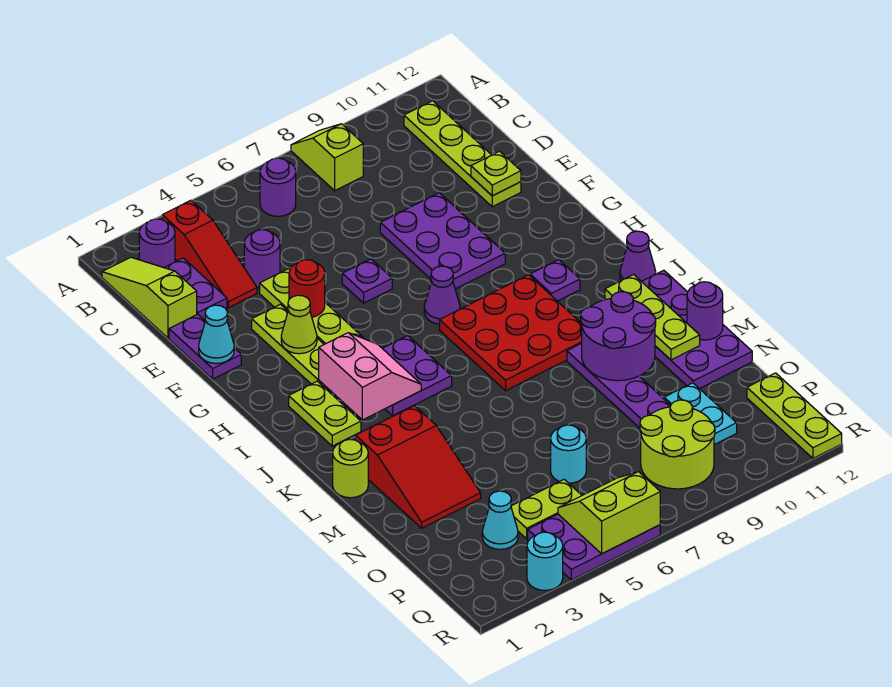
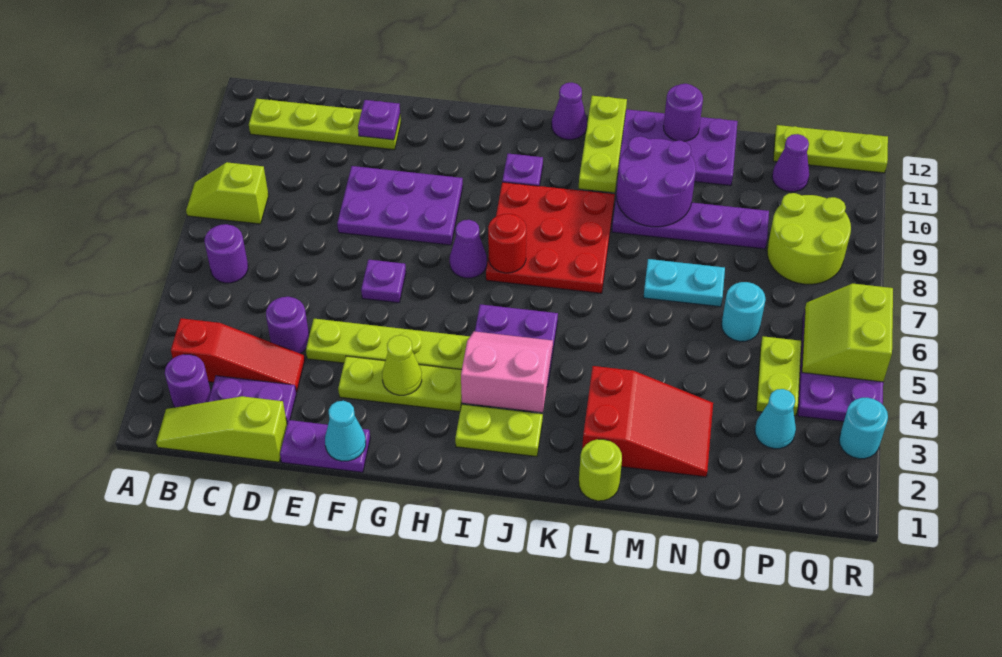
lime plate E11 level 2 -> purple plate E11 level 2
red round brick F4 level 2 -> red round brick I7 level 2
lime plate K11:M11 level 2 -> lime plate K10:K12 level 2
cyan plate O10:P10 level 1 -> cyan plate M7:N7 level 1
none -> purple cone P11 level 1

